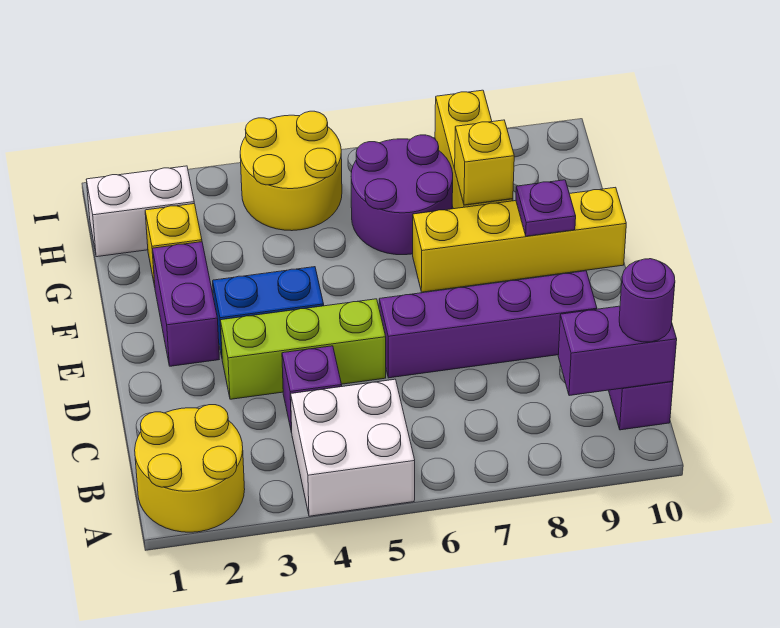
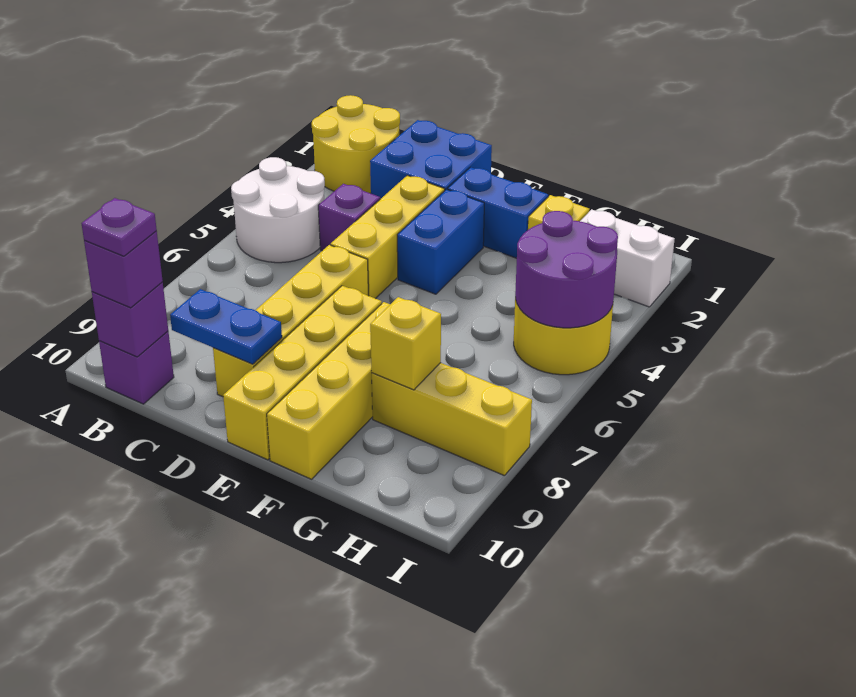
white brick A4:B5 level 1 -> white round brick A4:B5 level 1
purple brick B9:B10 level 2 -> purple brick B10 level 2
purple round brick B10 level 3 -> purple brick B10 level 3
none -> blue brick C1:D2 level 1
none -> blue plate C9:D9 level 2
lime brick D3:D5 level 1 -> yellow brick D3:D5 level 1
purple brick D6:D9 level 1 -> yellow brick D6:D9 level 1
purple brick E2:F2 level 1 -> blue brick E2:F2 level 1
none -> yellow brick E7:E10 level 1
purple plate F9 level 2 -> purple plate B10 level 4
purple round brick G6:H7 level 1 -> purple round brick H4:I5 level 2
white brick H1:H2 level 1 -> white brick H2:I2 level 1

